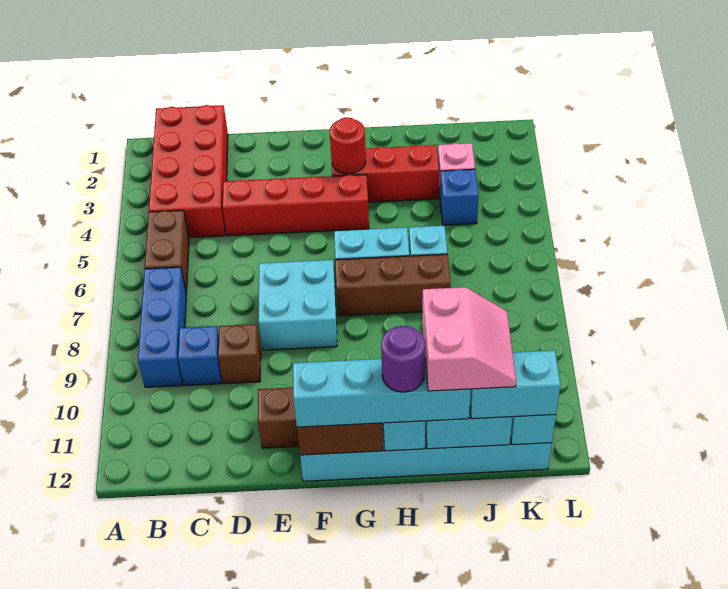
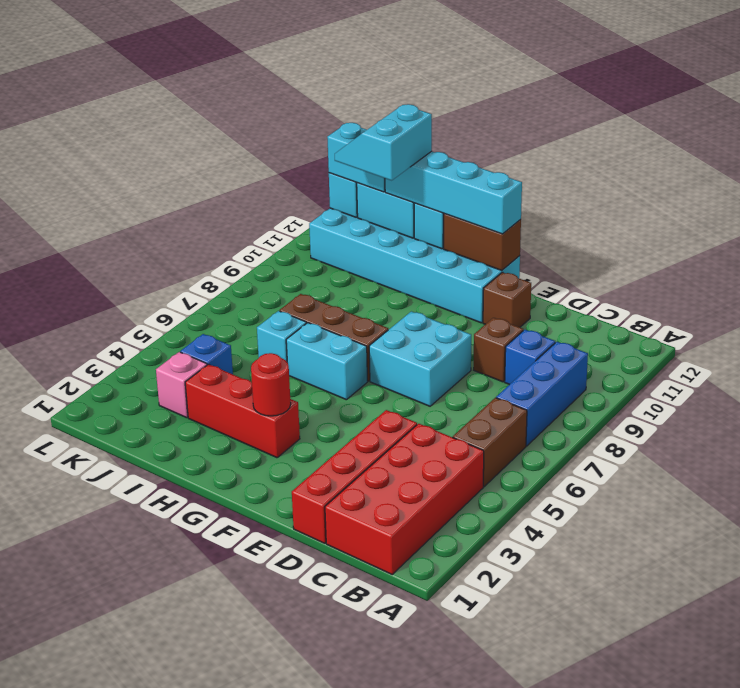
red brick D4:G4 level 1 -> red brick D1:D4 level 1
purple round brick H12 level 4 -> none
pink slope I11:J12 level 4 top I -> cyan slope I11:J12 level 4 top I

